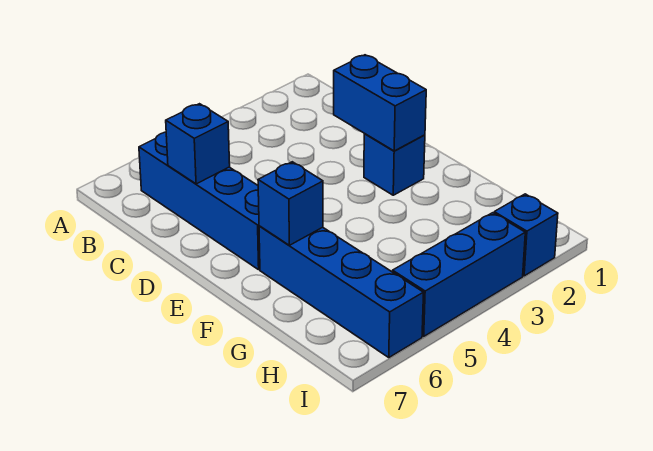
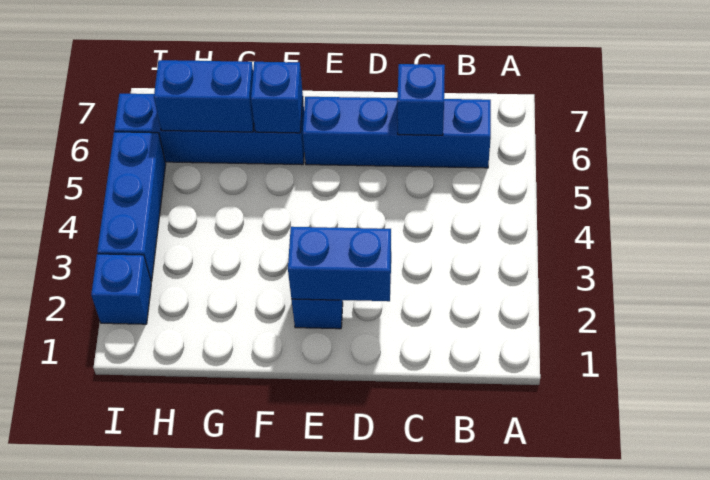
none -> blue brick G6:H6 level 2

